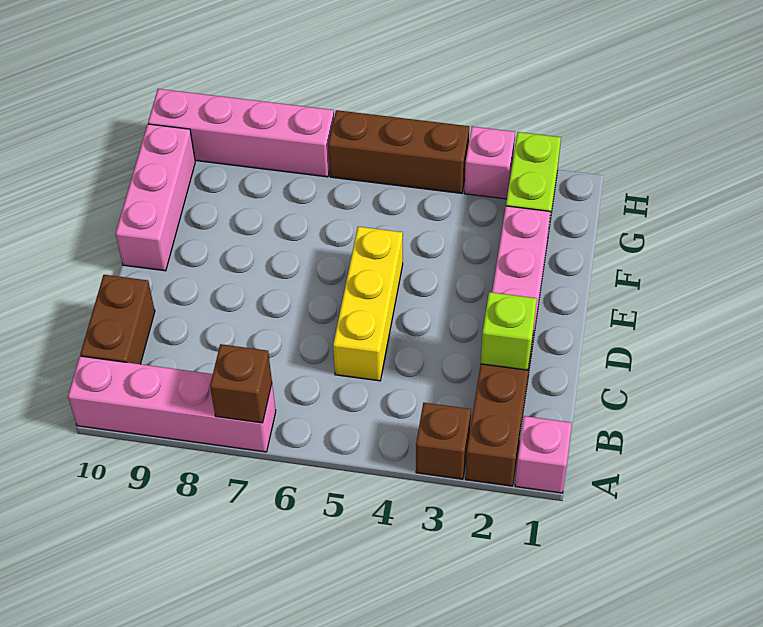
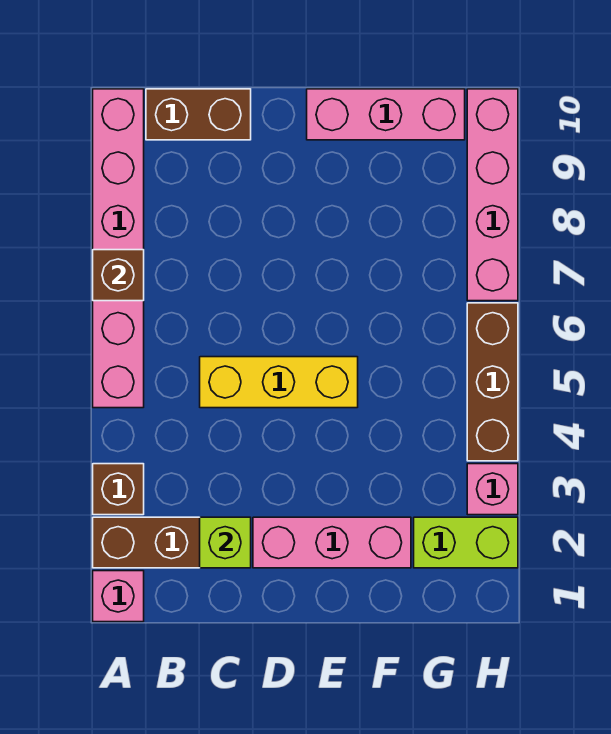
pink brick A7:A10 level 1 -> pink brick A5:A10 level 1

